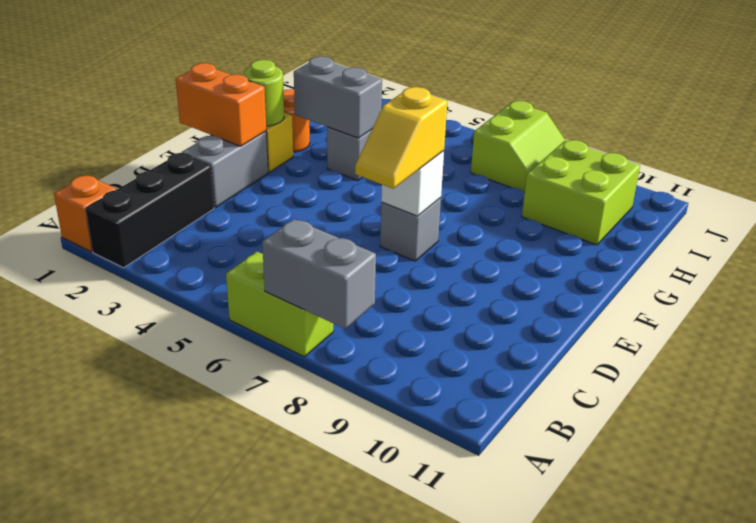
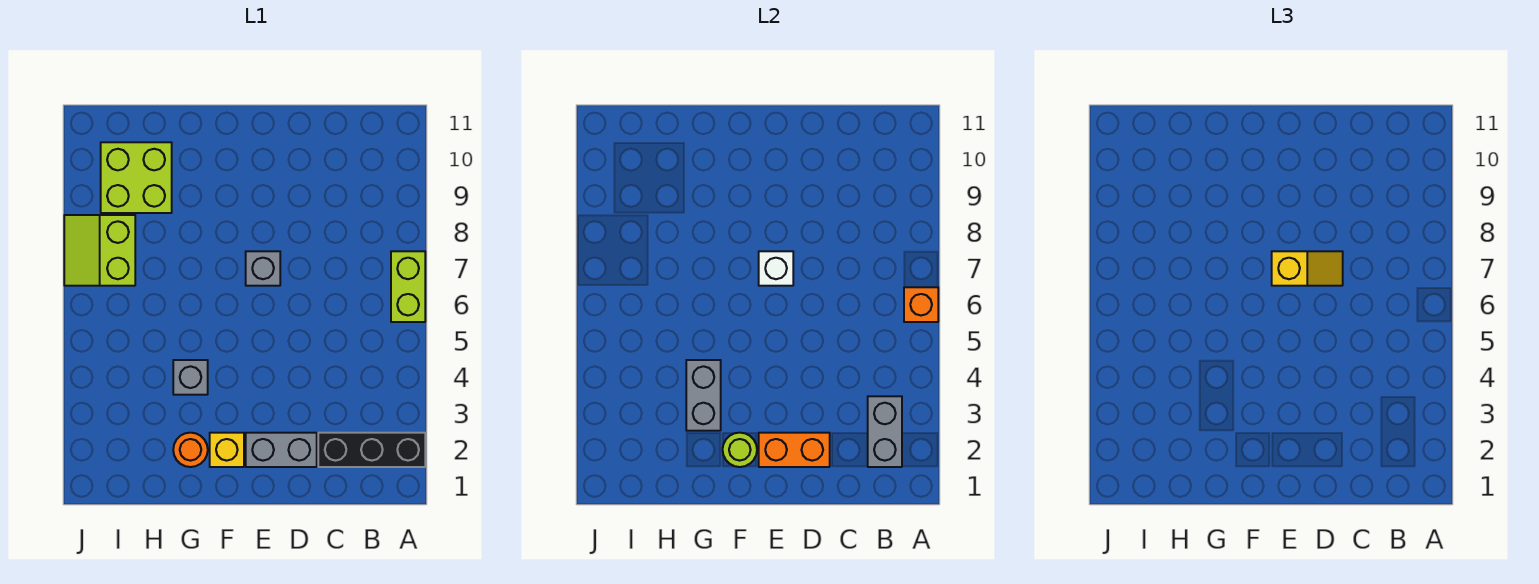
orange brick A1 level 1 -> orange brick A6 level 2
grey brick A7:A8 level 2 -> grey brick B2:B3 level 2
orange brick E1:E2 level 2 -> orange brick D2:E2 level 2
lime slope I7:J8 level 1 top 7 -> lime slope I7:J8 level 1 top I

